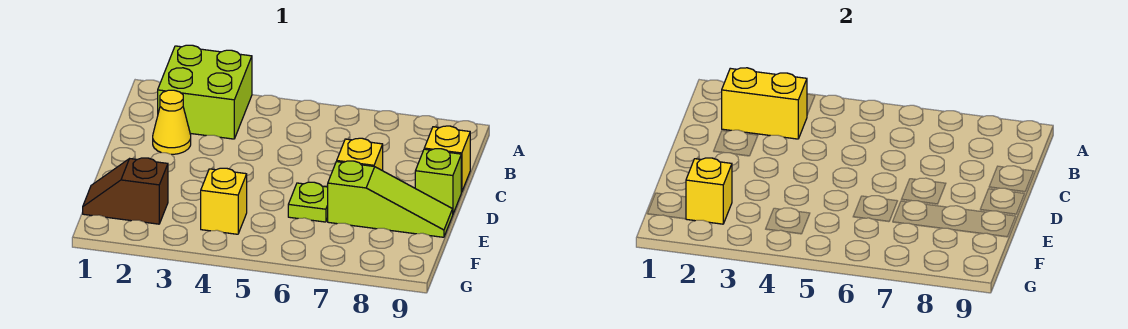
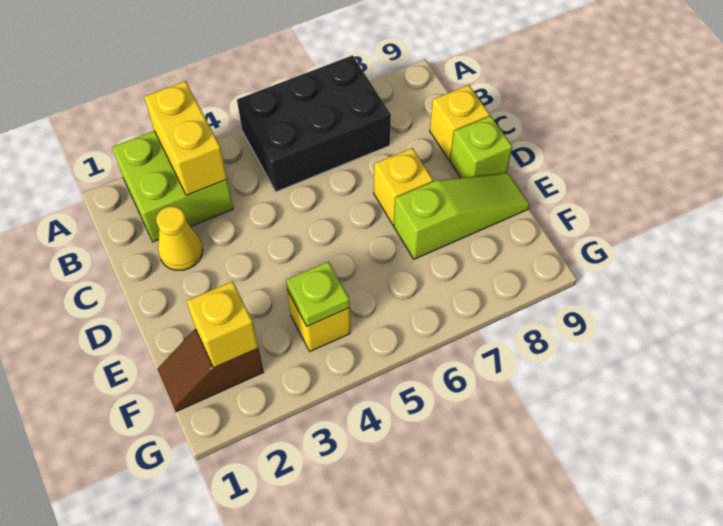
none -> black brick A5:B7 level 1
yellow brick B2:B3 level 2 -> yellow brick A3:B3 level 2
lime plate E6 level 1 -> lime plate F4 level 2

